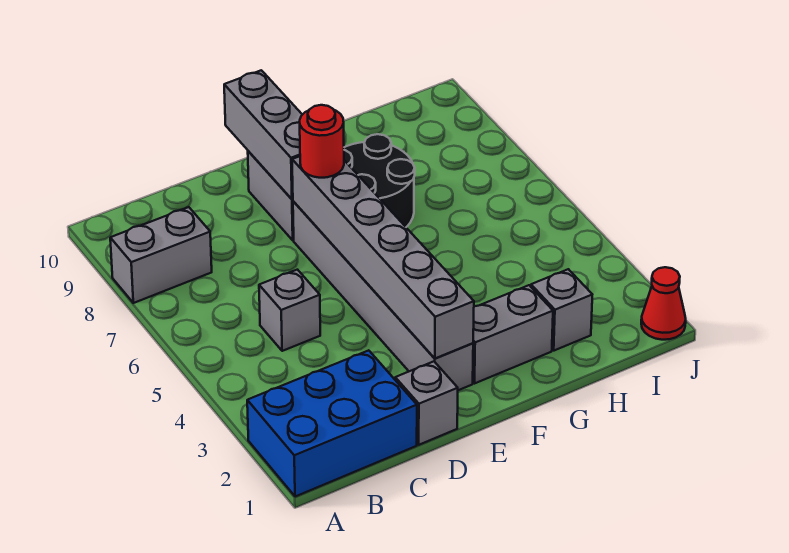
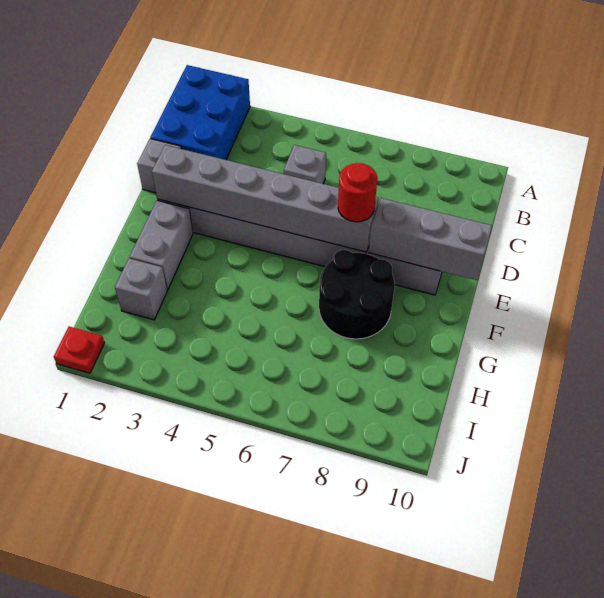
grey brick A8:B8 level 1 -> none
red cone J1 level 1 -> red plate J1 level 1

